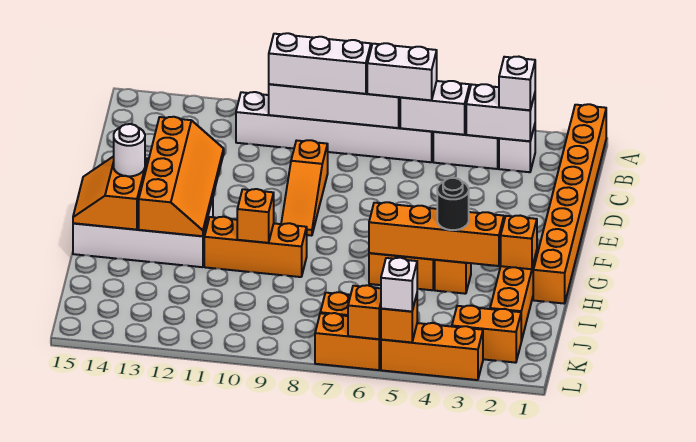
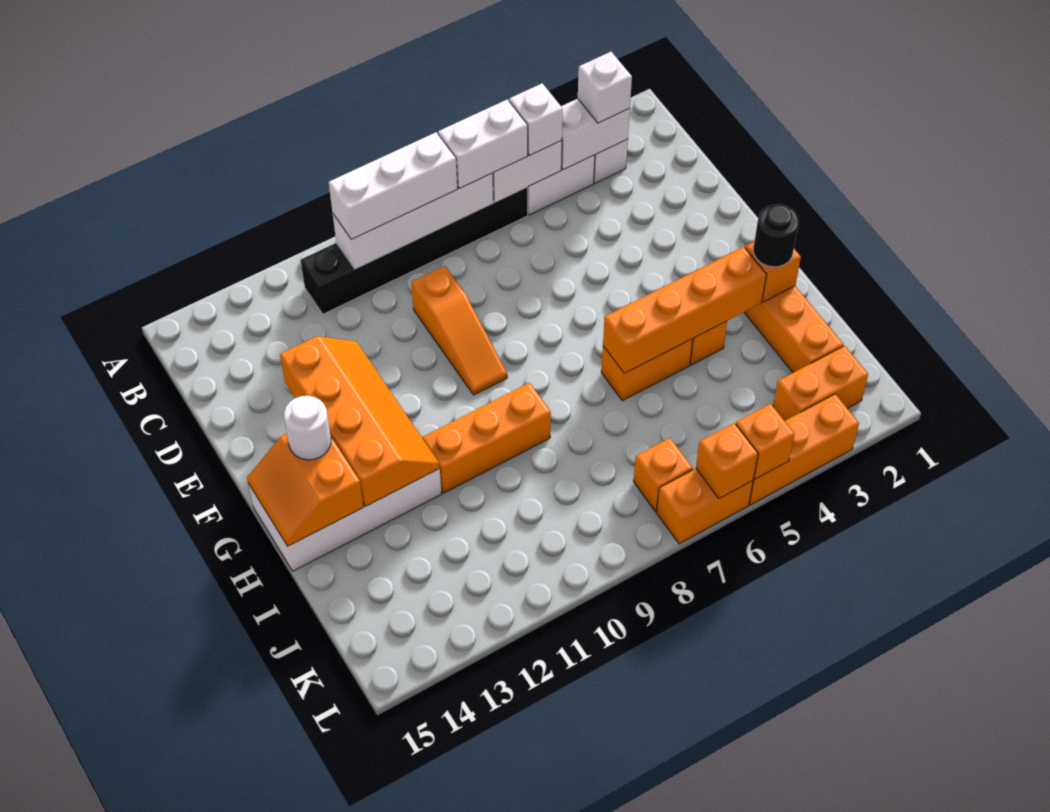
orange brick A1:H1 level 1 -> none
white brick B6:B11 level 1 -> black brick B6:B11 level 1
black round brick H4 level 3 -> black round brick H2 level 3
orange brick H10 level 2 -> none
white brick L5 level 3 -> white brick B5 level 3

